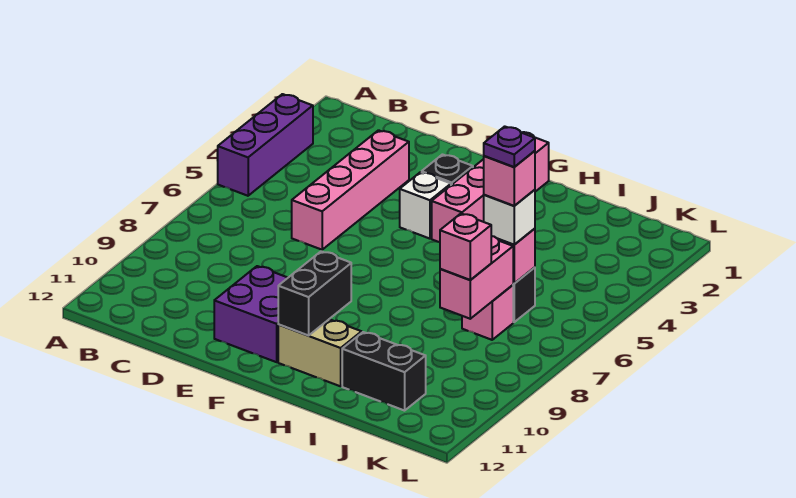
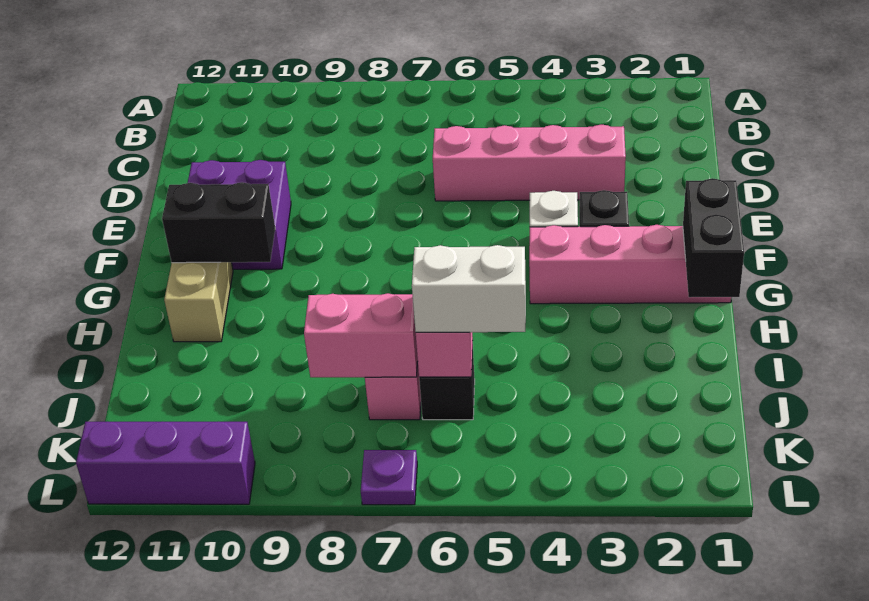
purple brick A3:A5 level 1 -> purple brick L10:L12 level 1
black brick I11:J11 level 1 -> black brick G1:H1 level 2
white brick J6 level 3 -> white brick J5:J6 level 3
pink brick J6 level 4 -> none
purple plate J6 level 5 -> purple plate L7 level 1
pink brick J8 level 3 -> none

